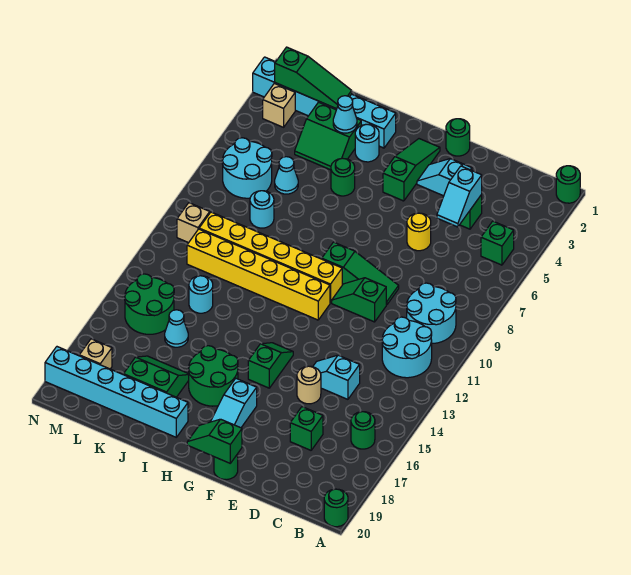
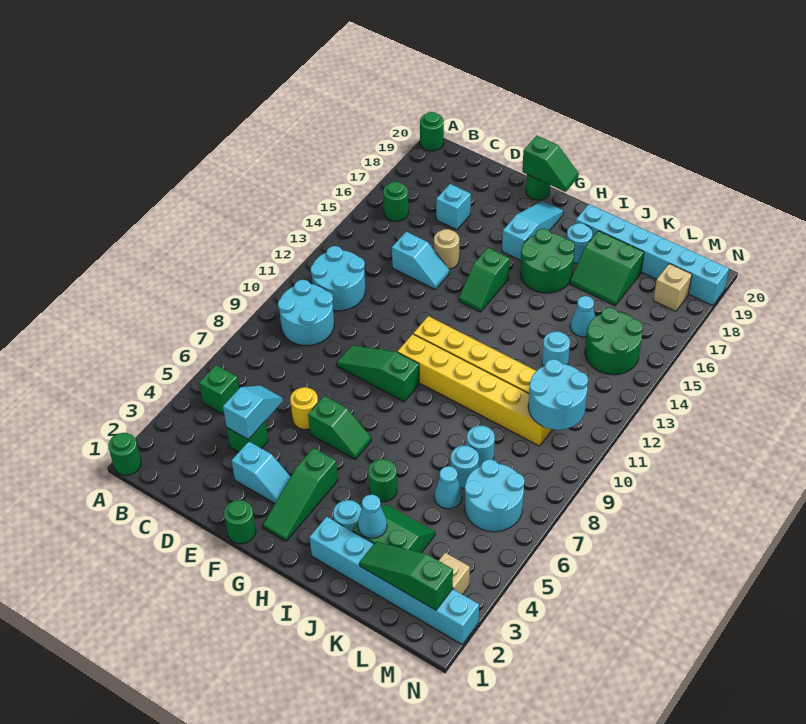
green brick D17 level 1 -> cyan brick D17 level 1
green slope E10:F10 level 1 top E -> green slope F6:G6 level 1 top F
none -> cyan round brick I18 level 1
none -> cyan round brick K7 level 1
none -> cyan round brick L10:M11 level 2
tan brick M10 level 1 -> none

